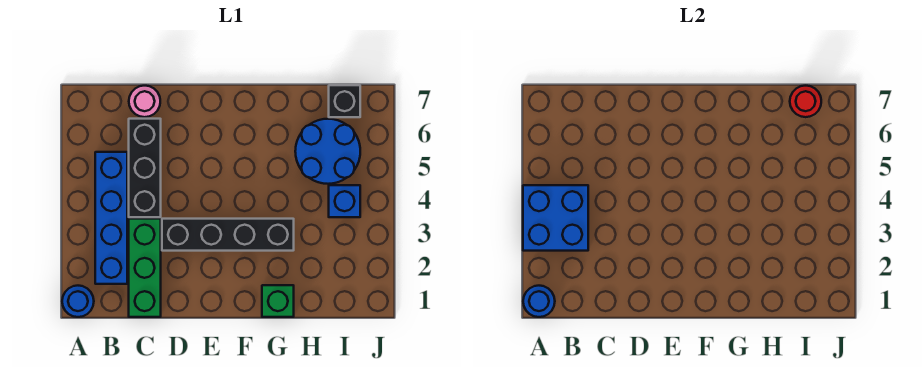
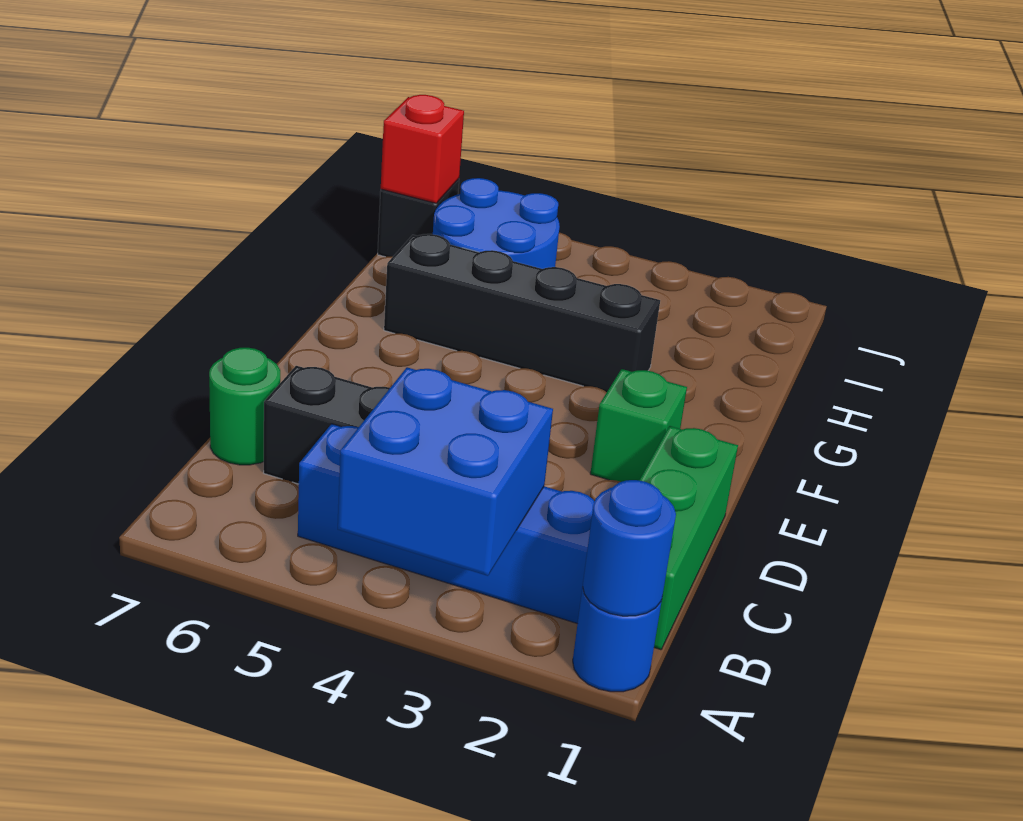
green brick C1:C3 level 1 -> green brick B1:D1 level 1
pink round brick C7 level 1 -> green round brick C7 level 1
black brick D3:G3 level 1 -> black brick G3:G6 level 1
green brick G1 level 1 -> green brick E2 level 1
blue brick I4 level 1 -> none
red round brick I7 level 2 -> red brick I7 level 2

